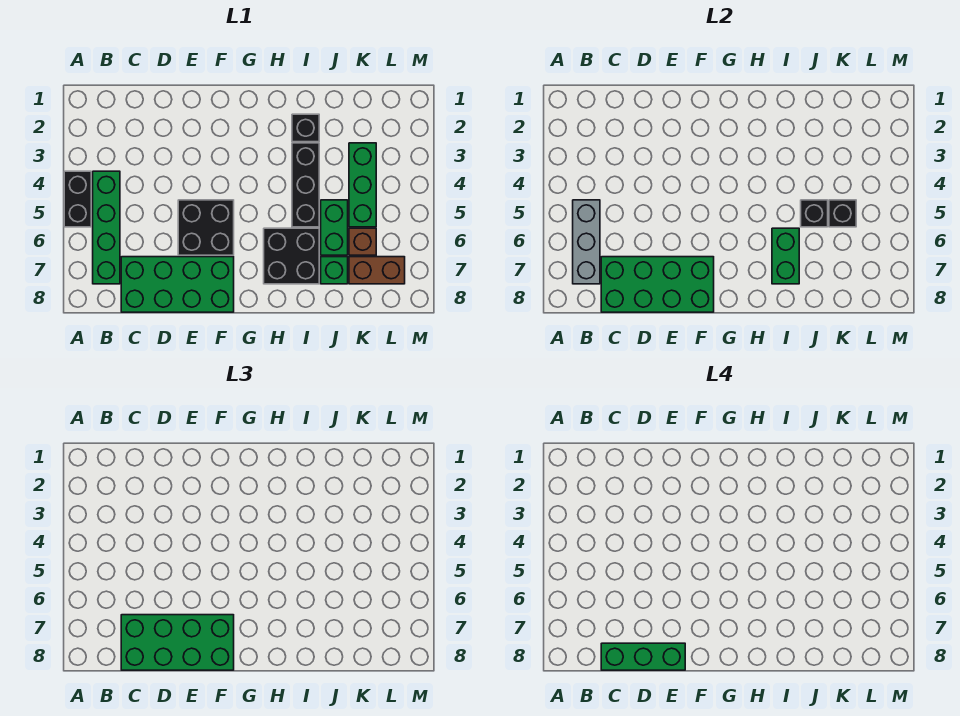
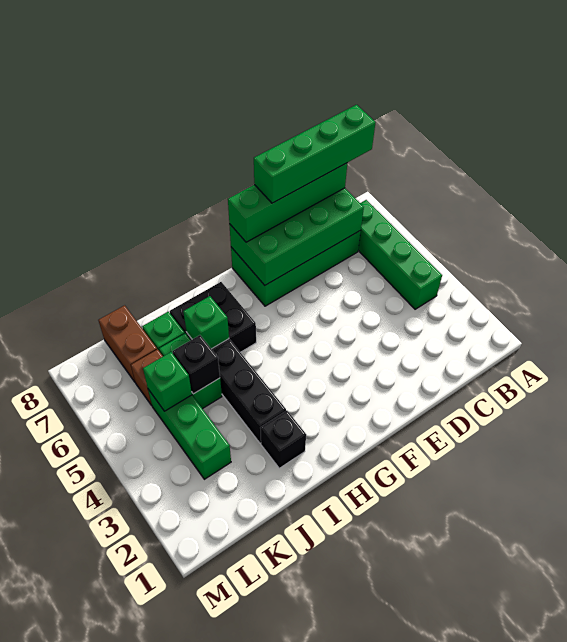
black brick A4:A5 level 1 -> none
grey brick B5:B7 level 2 -> none
green brick C7:F8 level 3 -> green brick C8:F8 level 3
green brick C8:E8 level 4 -> green brick B8:E8 level 4
black brick E5:F6 level 1 -> none
green brick I6:I7 level 2 -> green brick I6 level 2
black brick K5 level 2 -> green brick K5 level 2
brown brick K7:L7 level 1 -> brown brick K7:K8 level 1

